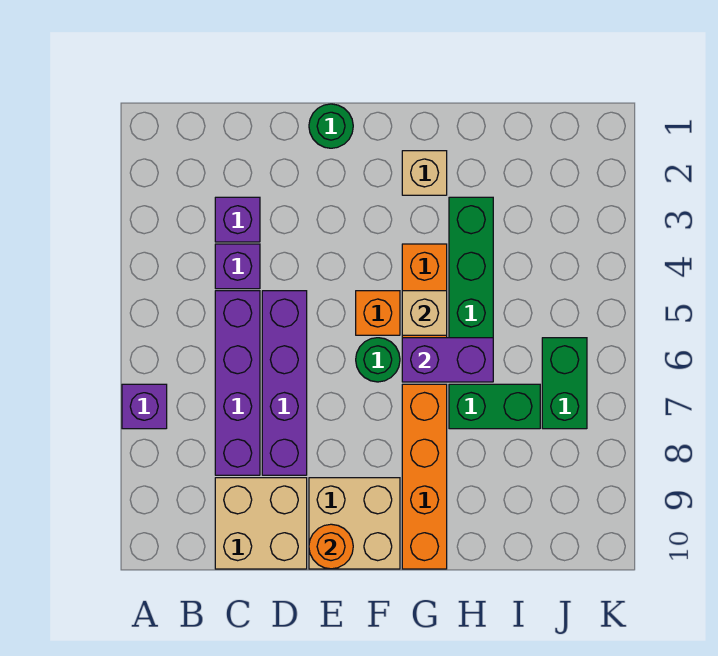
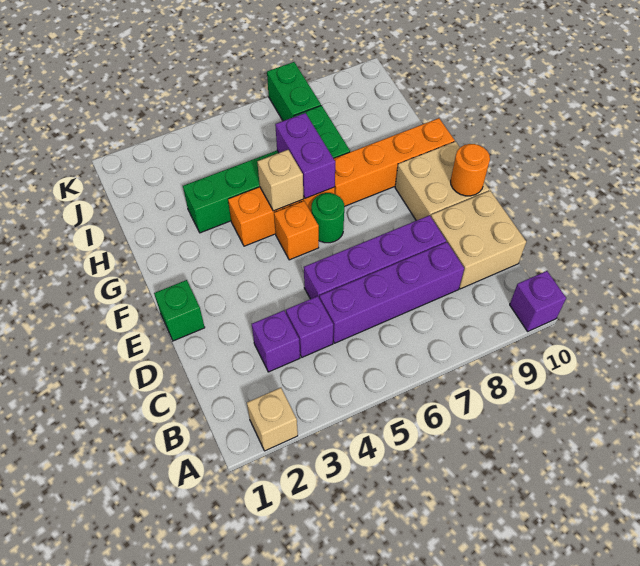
purple brick A7 level 1 -> purple brick A10 level 1
green round brick E1 level 1 -> green brick E1 level 1
tan brick G2 level 1 -> tan brick A2 level 1
green brick J6:J7 level 1 -> green brick J7:K7 level 1

